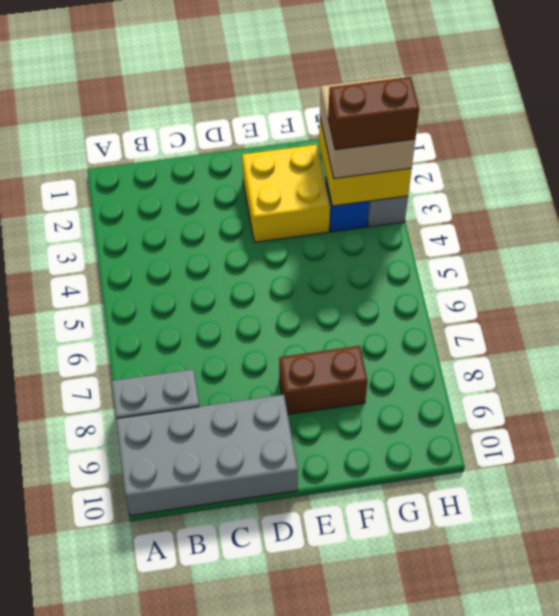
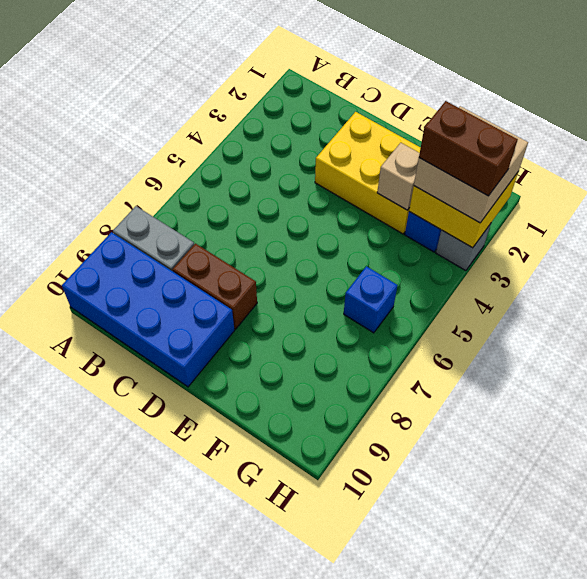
grey brick A9:D10 level 1 -> blue brick A9:D10 level 1
yellow brick E2:F3 level 1 -> yellow brick D2:F3 level 1
brown brick E8:F8 level 1 -> brown brick C8:D8 level 1
none -> tan brick F3 level 2
none -> blue brick G6 level 1

